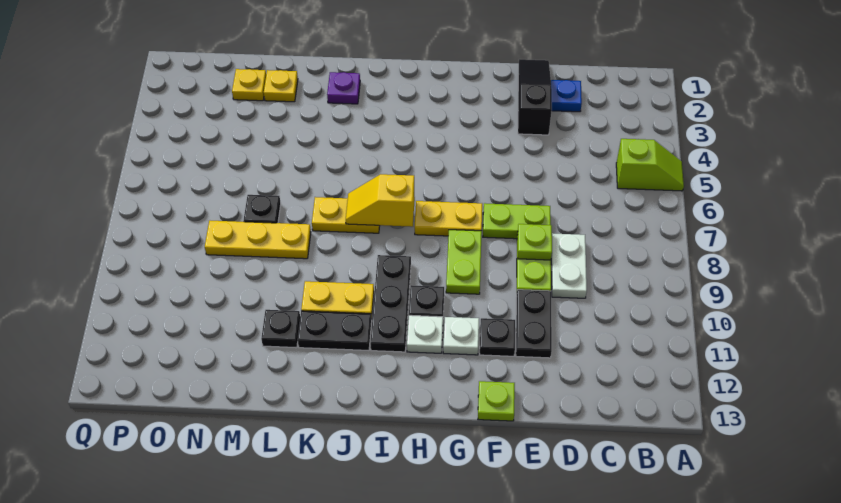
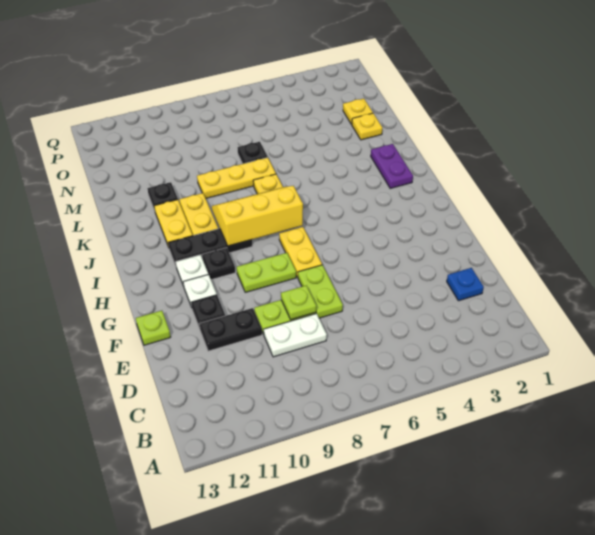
lime slope A5:B5 level 1 top B -> none
black slope E1:E3 level 1 top 3 -> none
yellow slope I7:J7 level 2 top I -> yellow slope I7:J9 level 2 top I
black plate J11:K11 level 1 -> yellow plate J11:K11 level 1
purple plate K2 level 1 -> purple plate J2:K2 level 1
yellow plate L8:N8 level 1 -> yellow plate L7:L9 level 1

